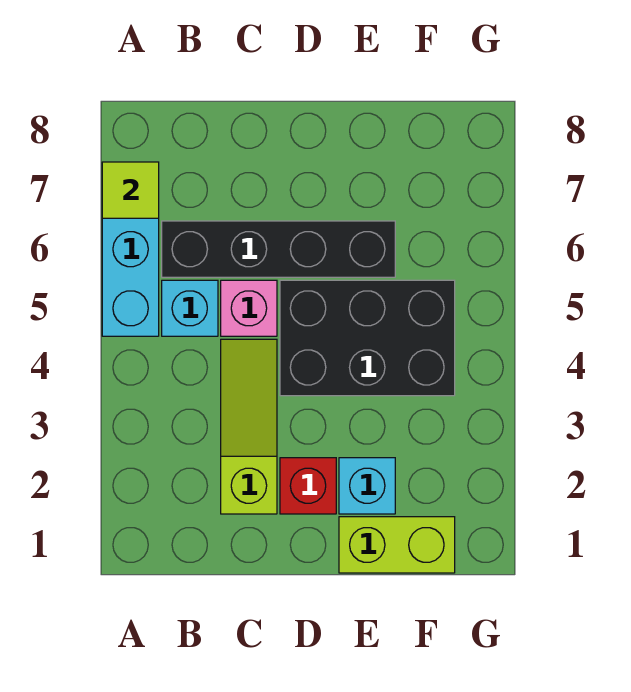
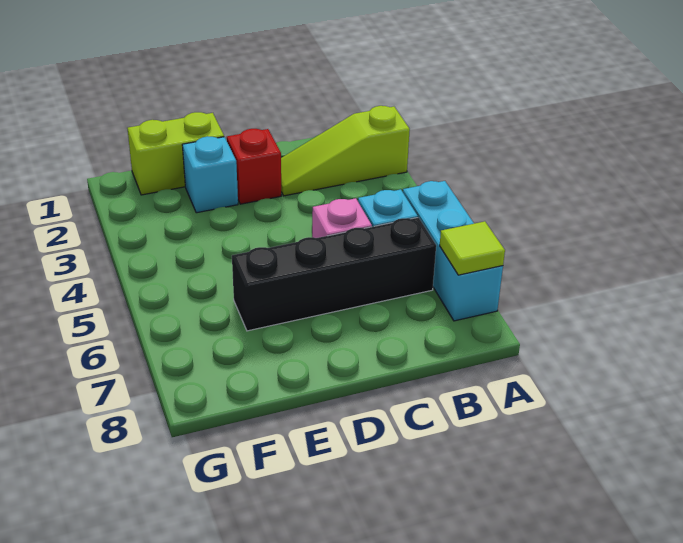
lime slope C2:C4 level 1 top 2 -> lime slope A2:C2 level 1 top A
black brick D4:F5 level 1 -> none

